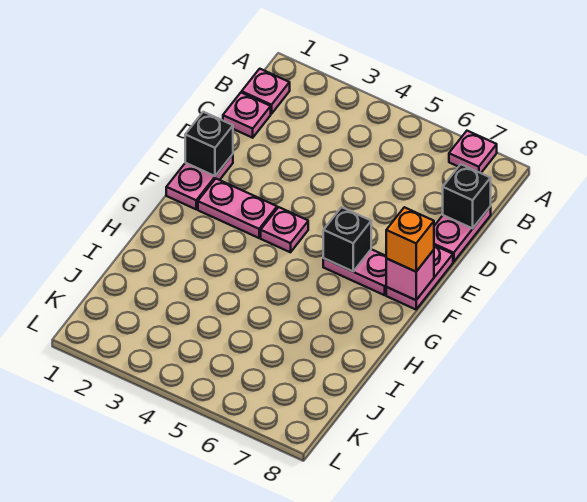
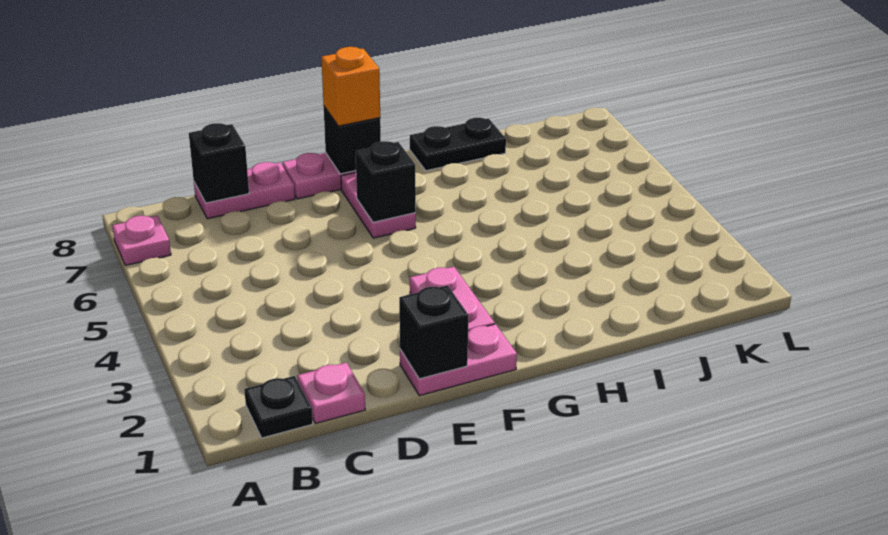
pink plate B1 level 1 -> black plate B1 level 1
pink plate F4 level 1 -> none
pink brick F8 level 2 -> black brick F8 level 2
none -> black plate H8:I8 level 1

